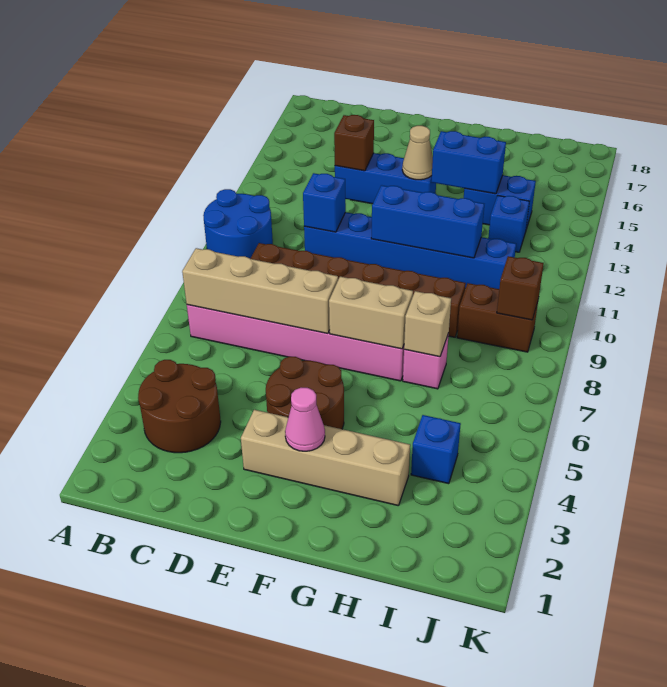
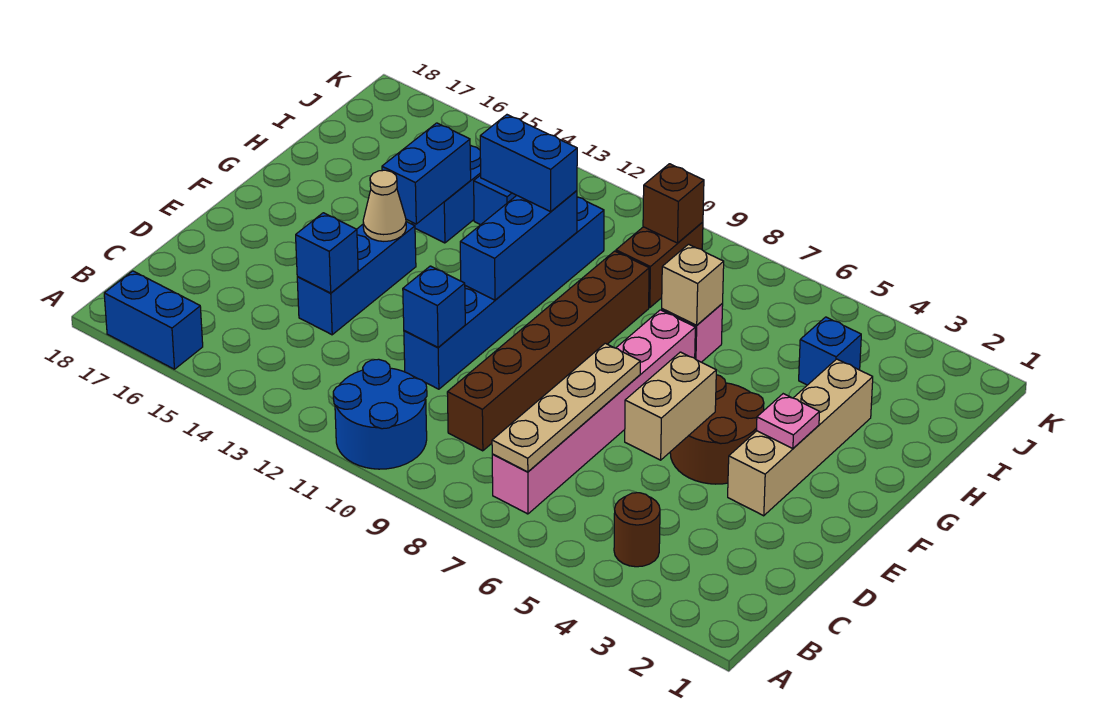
none -> blue brick A16:A17 level 1
brown round brick B3:C4 level 1 -> brown round brick B4 level 1
tan brick B7:E7 level 2 -> tan plate B7:E7 level 2
brown brick D14 level 2 -> blue brick D14 level 2
pink cone F3 level 2 -> pink plate F3 level 2
tan brick F7:G7 level 2 -> tan brick D5:E5 level 2
none -> blue brick H11:H12 level 3

